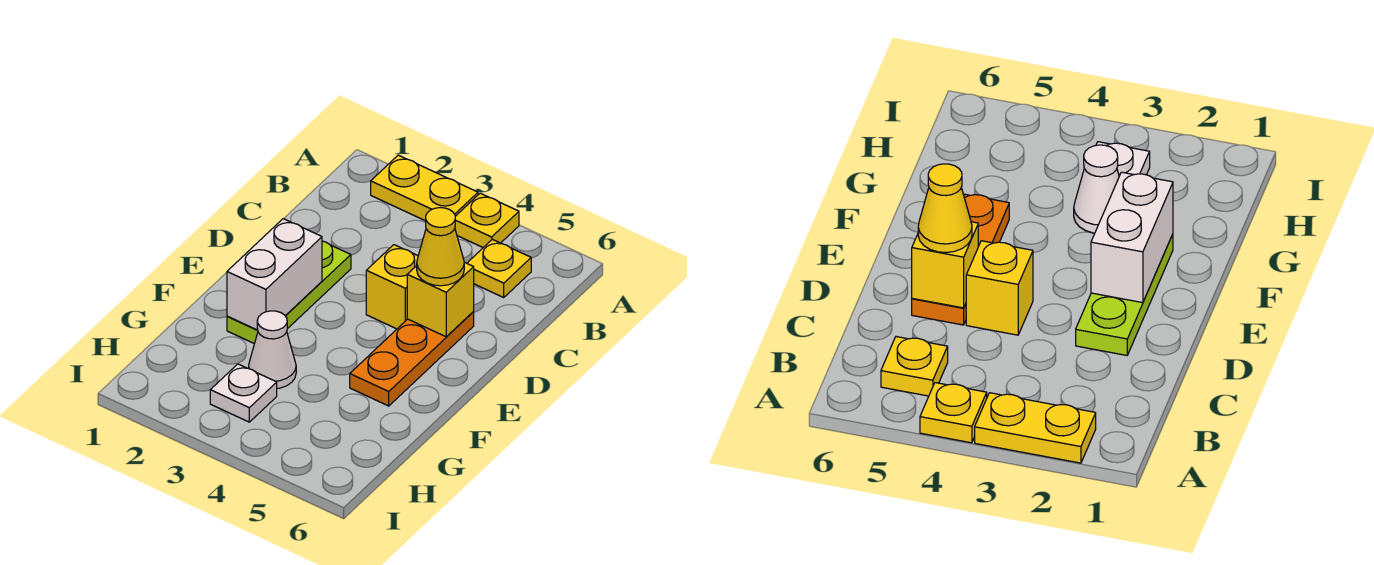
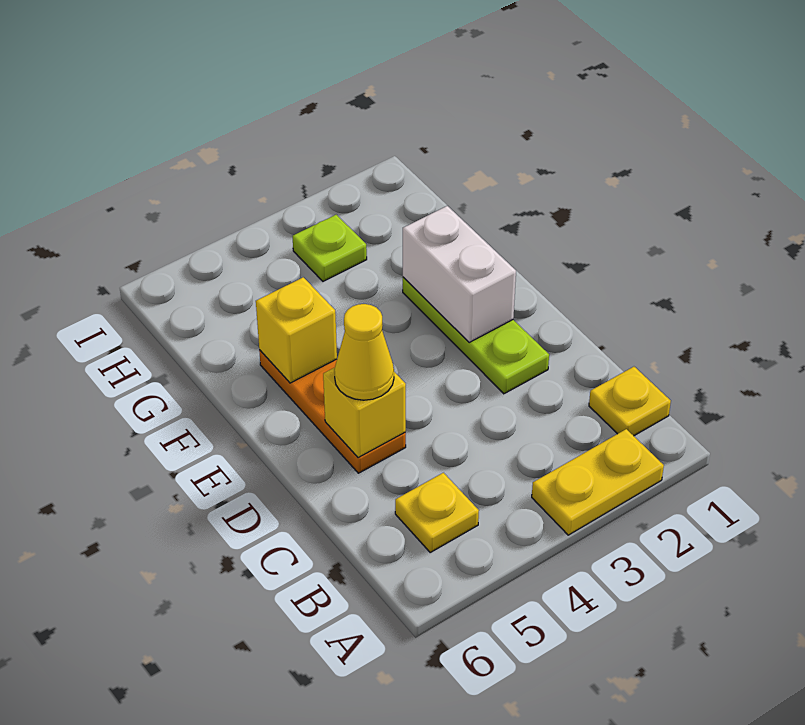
yellow plate A4 level 1 -> yellow plate B1 level 1
yellow brick D4 level 1 -> yellow brick F5 level 2
white cone G3 level 1 -> none
white plate H3 level 1 -> lime plate H3 level 1

